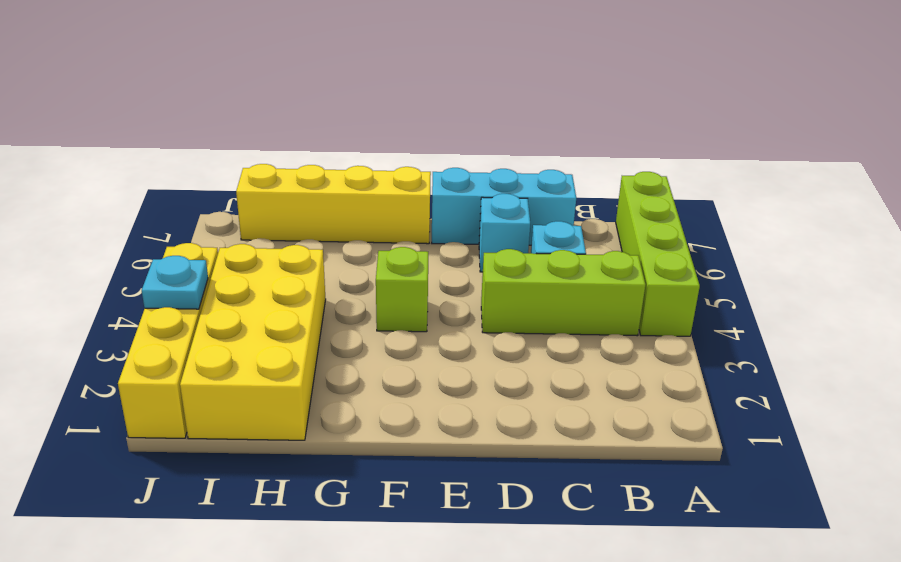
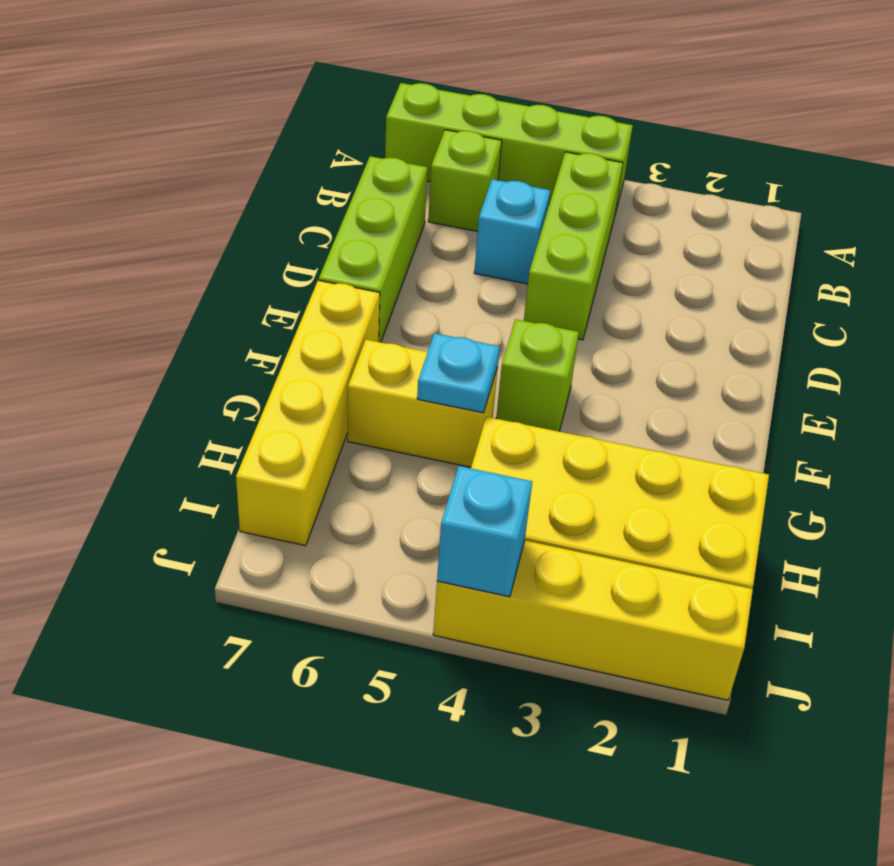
none -> lime brick B6 level 1
cyan brick C7:E7 level 1 -> lime brick C7:E7 level 1
cyan brick D6 level 1 -> cyan brick J4 level 2
none -> yellow brick G5:G6 level 1
cyan plate J3 level 2 -> cyan plate G5 level 2

